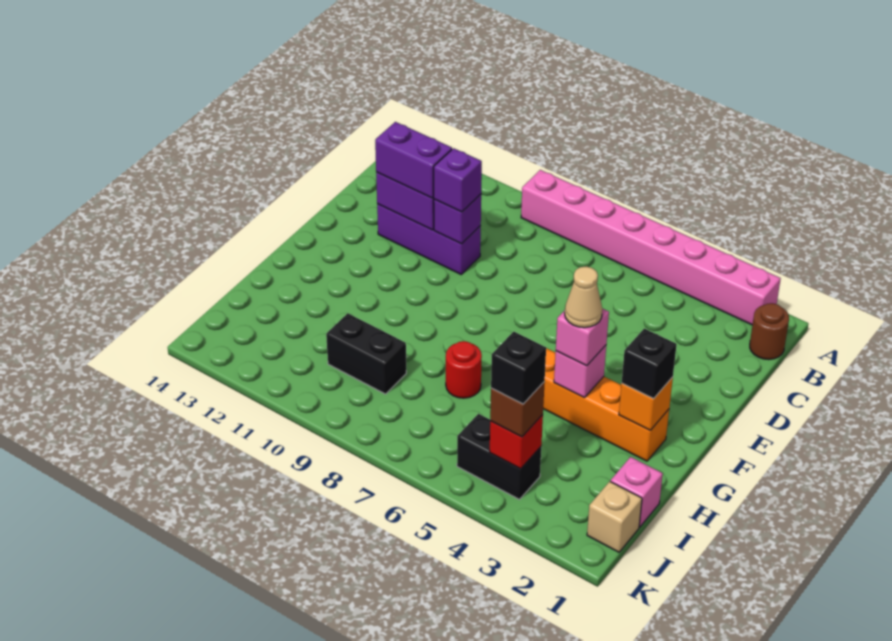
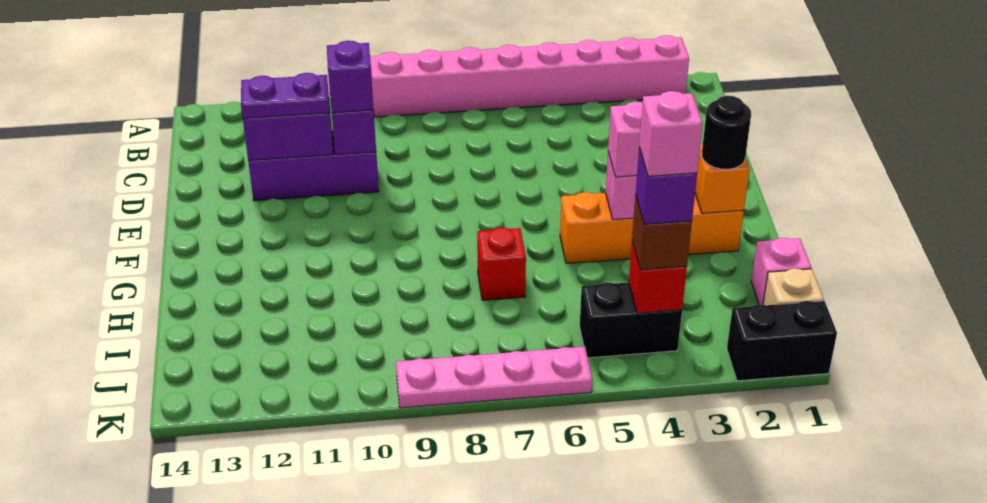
brown round brick B1 level 1 -> none
purple brick D11:D12 level 3 -> purple plate D11:D12 level 3
black brick G2 level 3 -> black round brick G2 level 3
tan cone G4 level 4 -> none
red round brick H7 level 1 -> red brick H7 level 1
black brick I9:I10 level 1 -> black brick K1:K2 level 1
black brick J4 level 4 -> purple brick J4 level 4
none -> pink brick J4 level 5
none -> pink plate K6:K9 level 1

